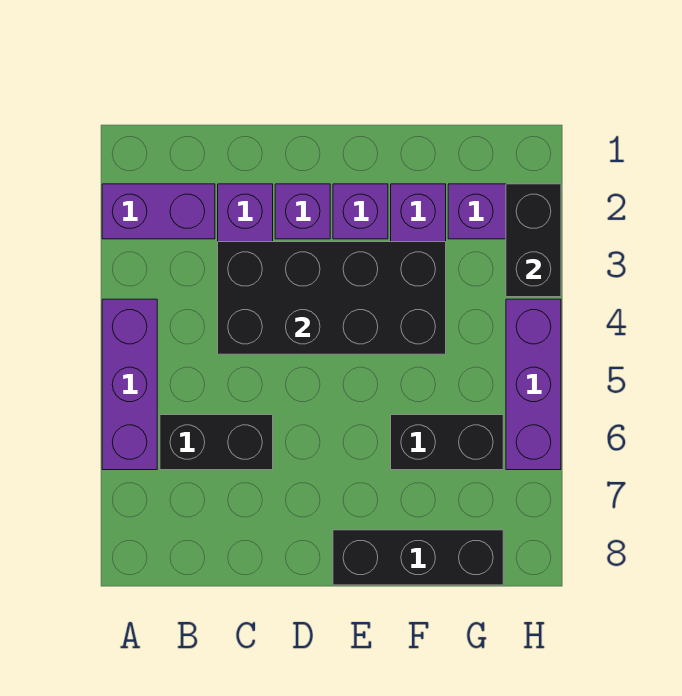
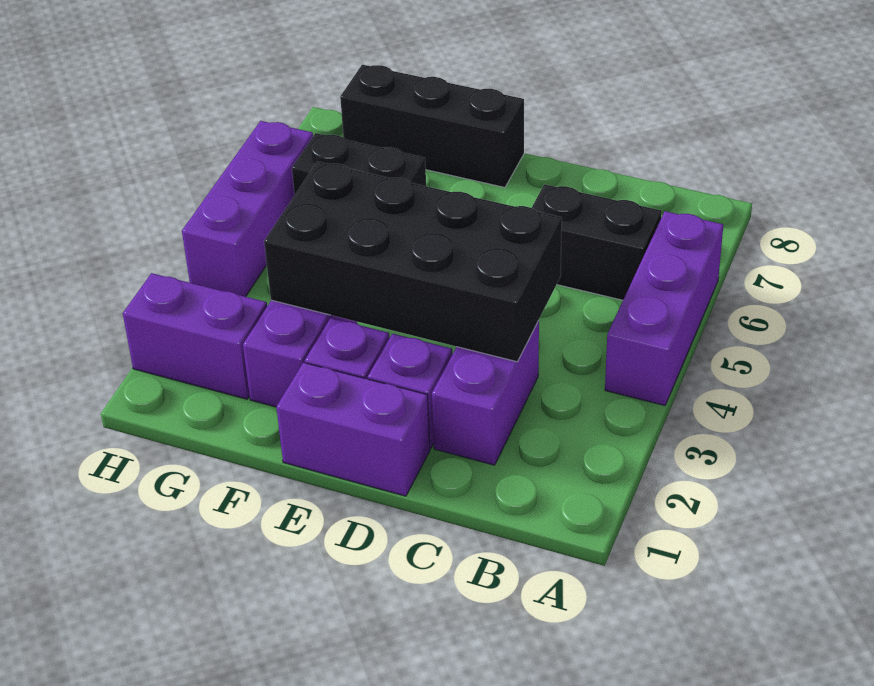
purple brick A2:B2 level 1 -> purple brick D1:E1 level 1
black brick H2:H3 level 2 -> none

